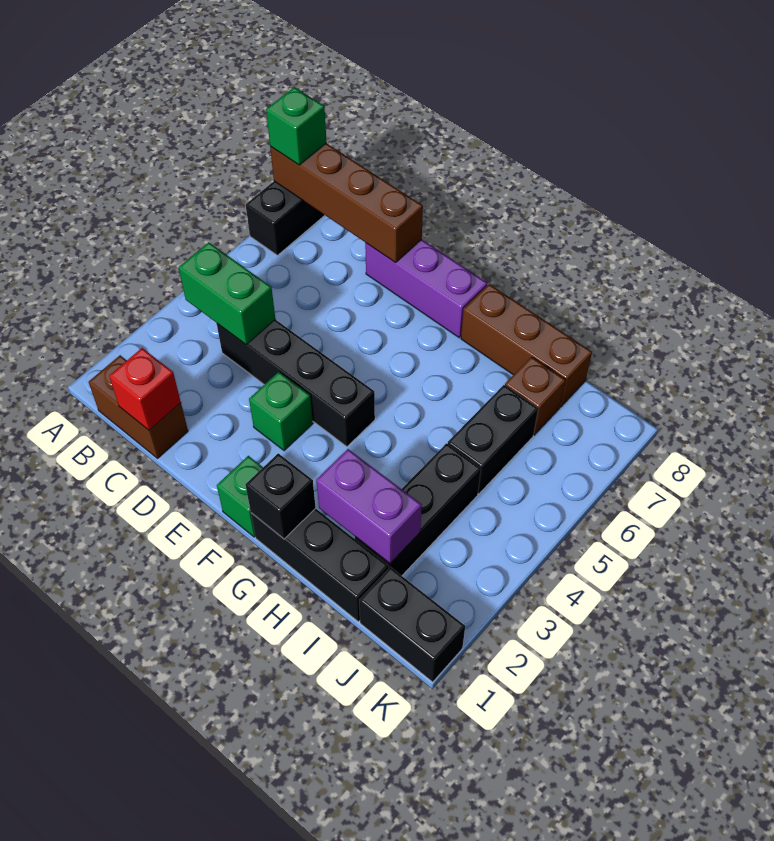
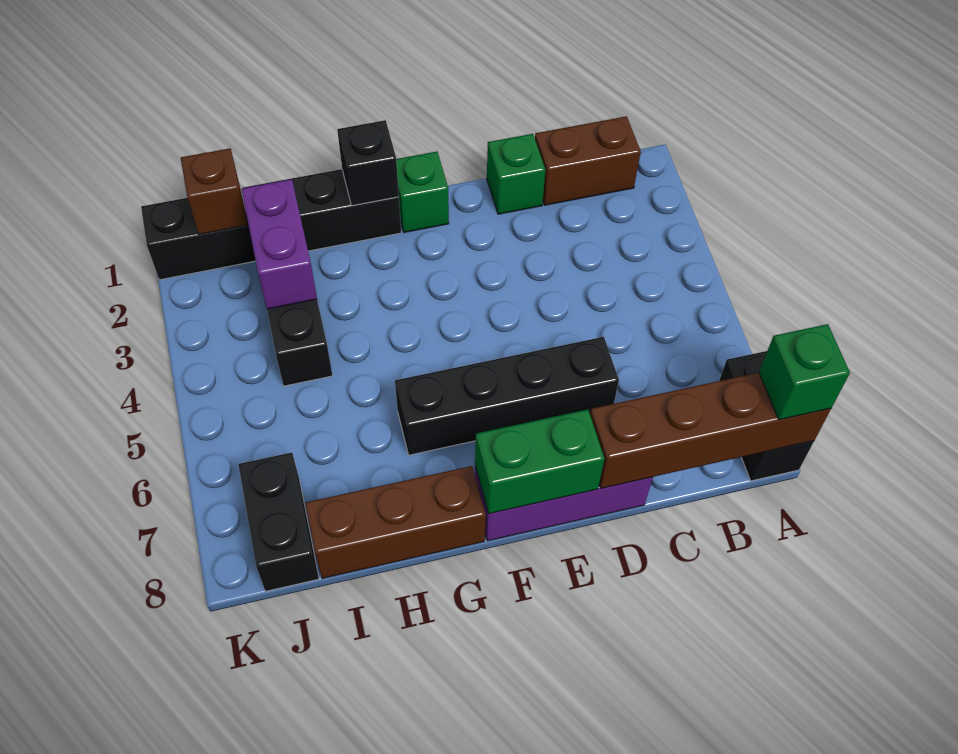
green brick B4:C4 level 2 -> green brick E8:F8 level 2
red brick C1 level 2 -> none
black brick C4:F4 level 1 -> black brick D6:G6 level 1
green brick E3 level 1 -> green brick D1 level 1
purple brick H2:I2 level 2 -> purple brick I2:I3 level 2
black brick I5:I6 level 1 -> black brick J7:J8 level 1
brown brick I7 level 1 -> brown brick J1 level 2

